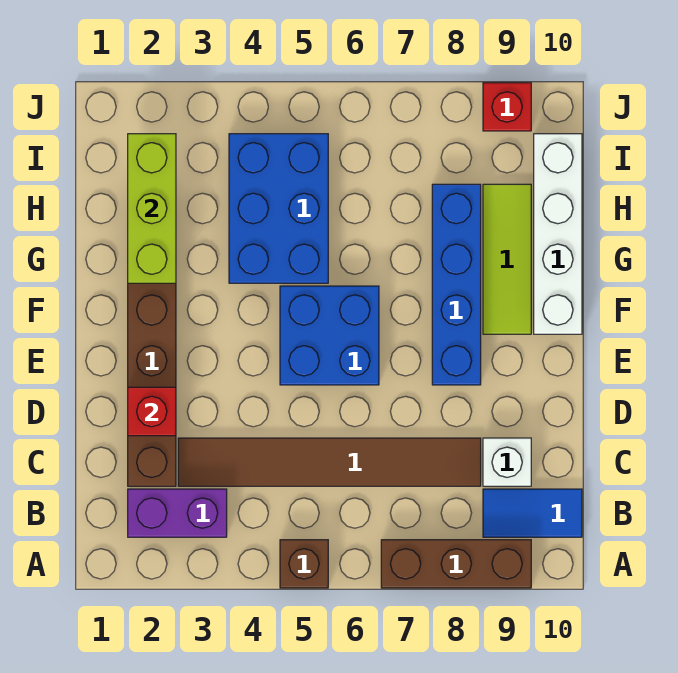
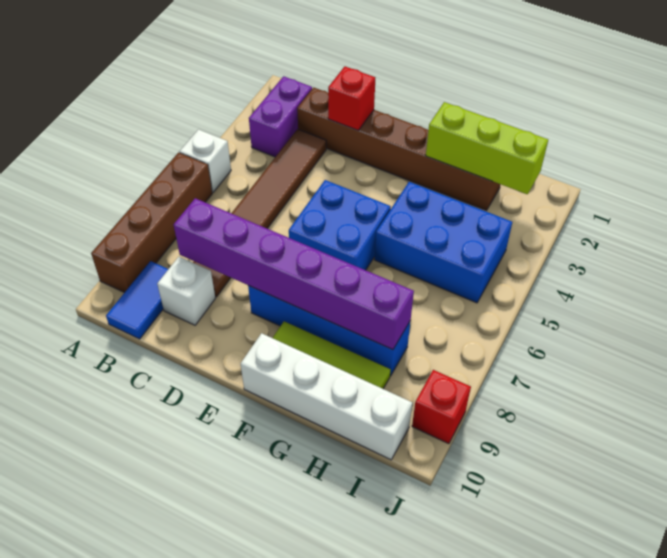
brown brick A5 level 1 -> white brick A5 level 1
brown brick A7:A9 level 1 -> brown brick A6:A9 level 1
none -> purple brick C8:H8 level 2

